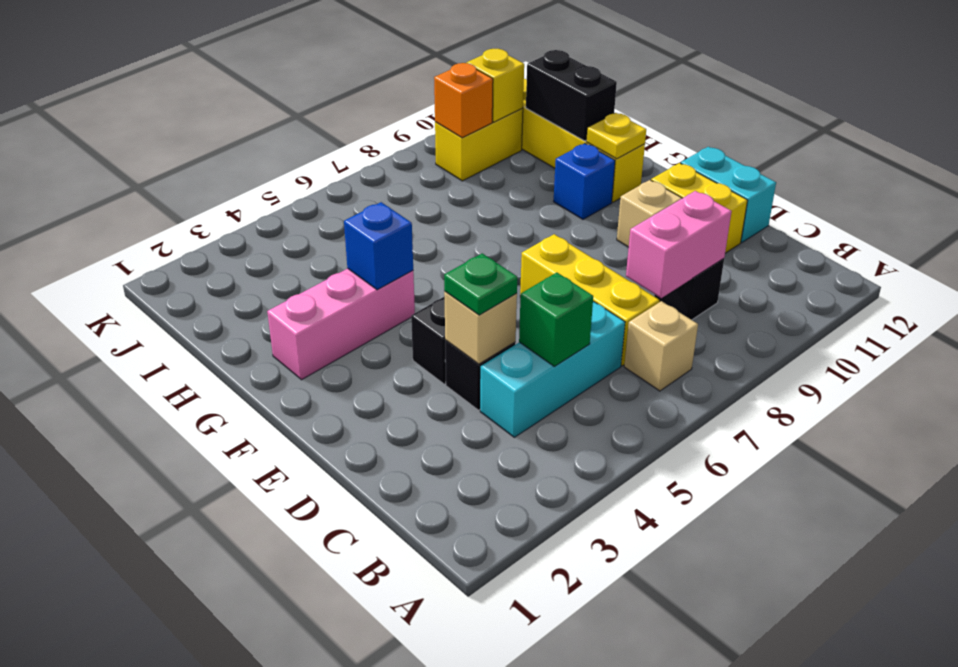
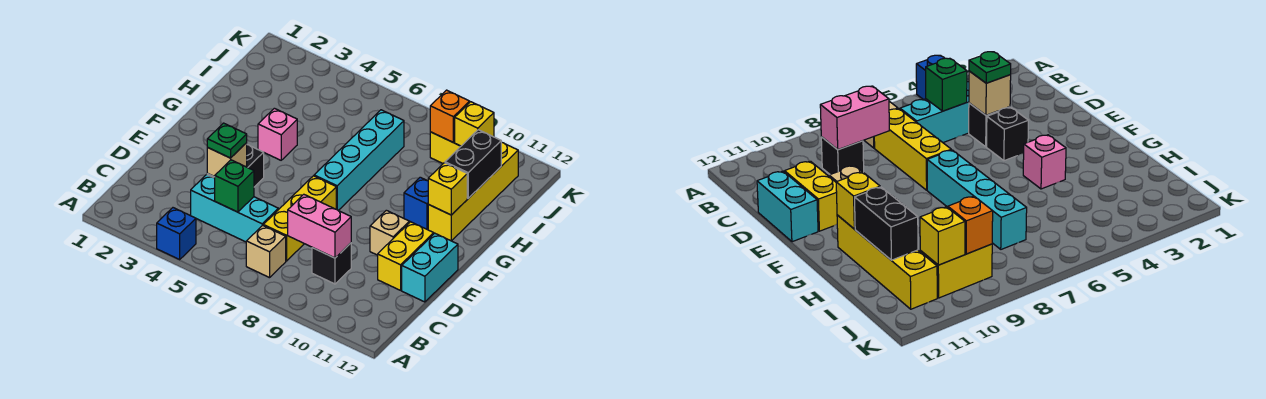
none -> cyan brick F7:I7 level 1
pink brick G2:G4 level 1 -> pink brick G4 level 1
blue brick G4 level 2 -> blue brick A4 level 1
yellow plate G11 level 2 -> yellow brick G11 level 2

